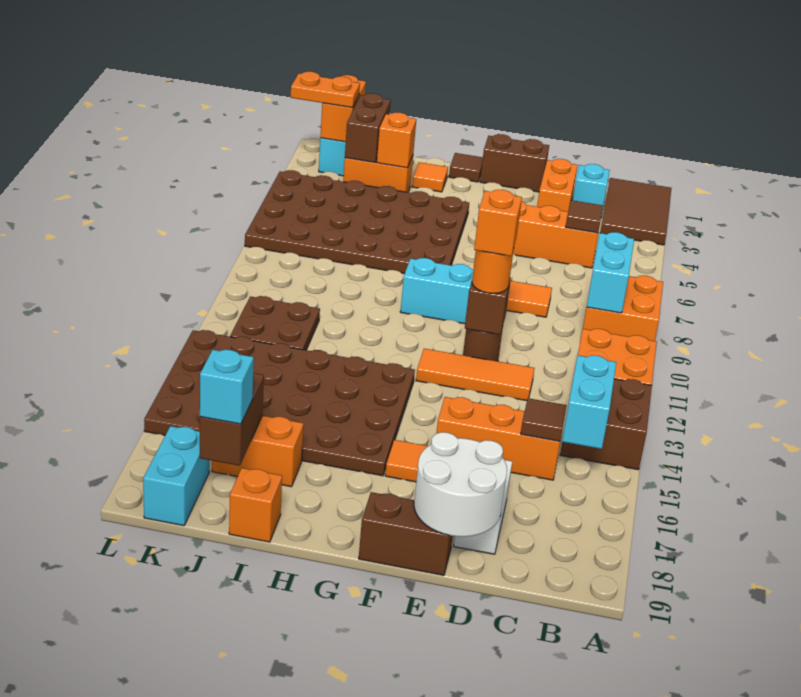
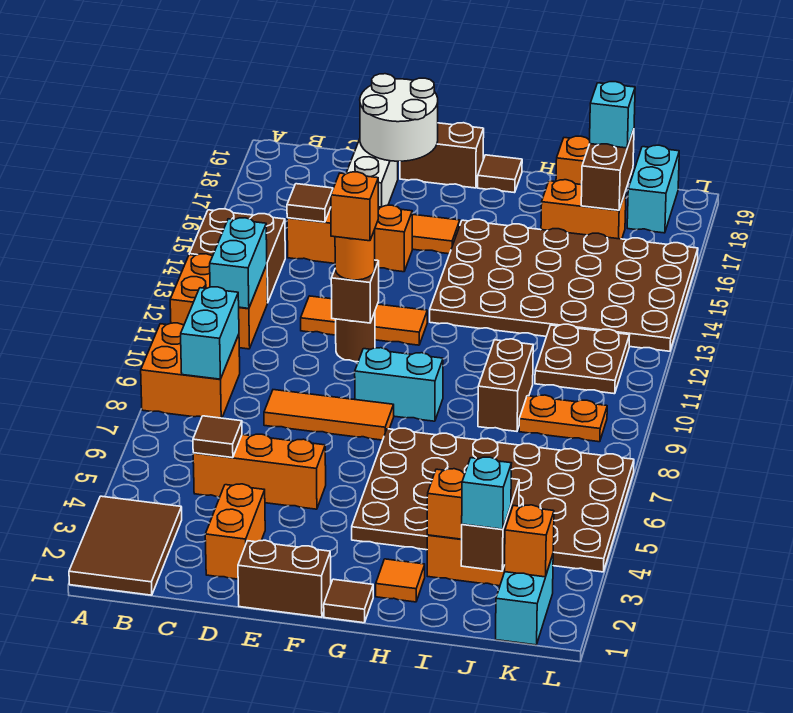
cyan brick B14:B15 level 2 -> cyan brick B11:B12 level 2
cyan brick C2 level 1 -> cyan brick J2 level 3
none -> brown tile G19 level 1
none -> brown brick I9:I10 level 1
orange brick K1:K2 level 2 -> orange brick K2 level 2
orange plate K2:L2 level 3 -> orange plate J9:K9 level 1

